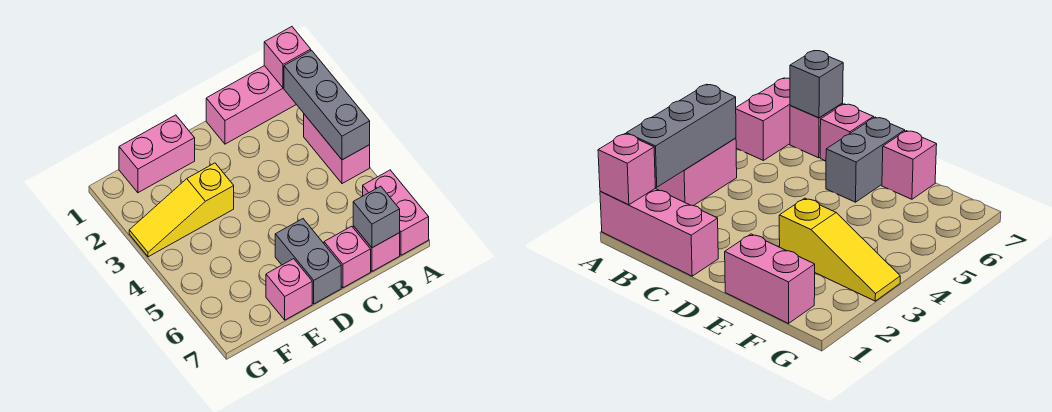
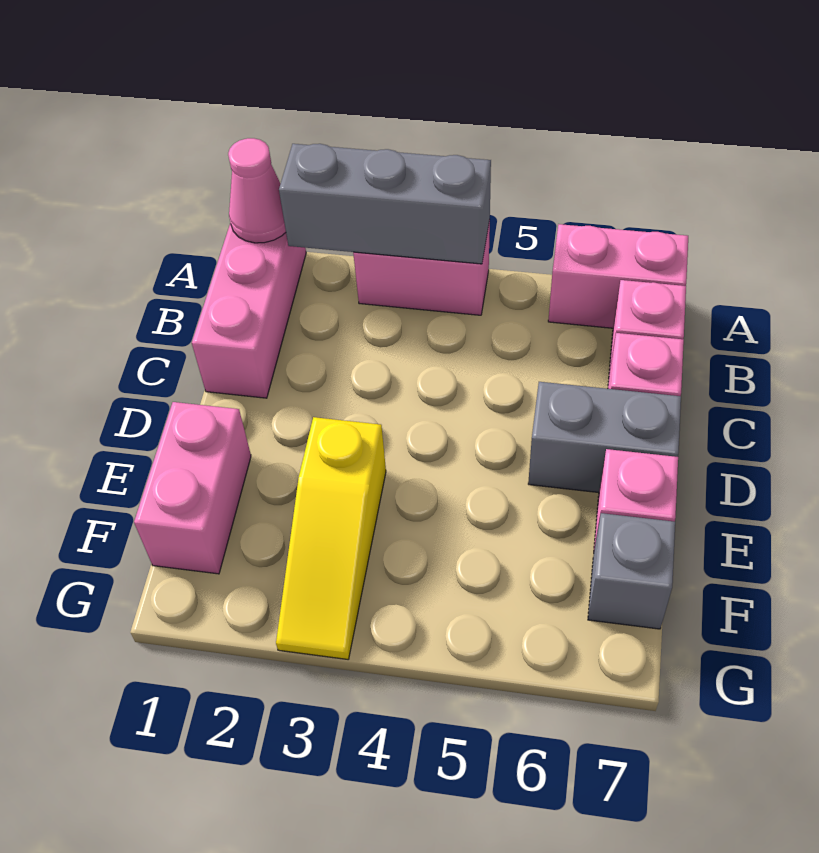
pink brick A1 level 2 -> pink cone A1 level 2
grey brick B7 level 2 -> grey brick F7 level 1

